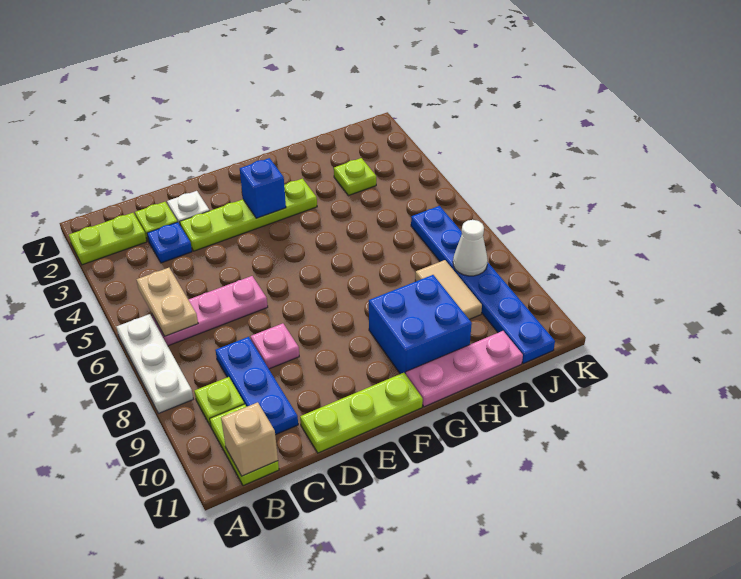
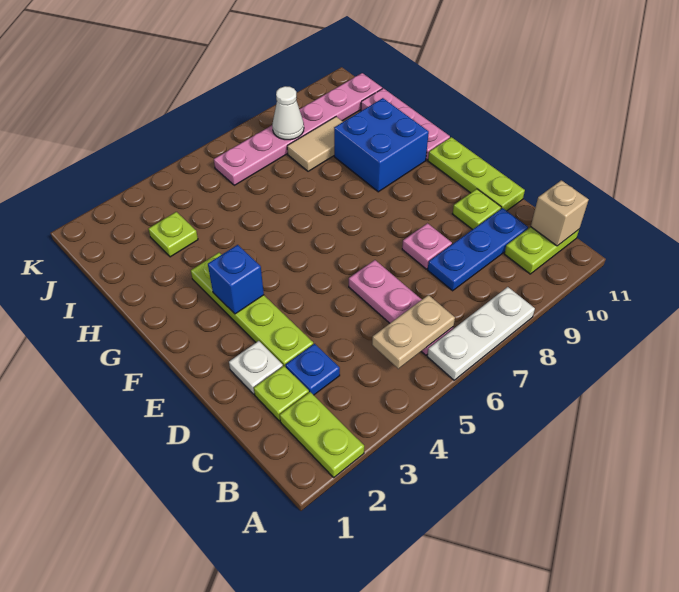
lime plate B9 level 1 -> lime plate D10 level 1
blue plate J6:J11 level 1 -> pink plate J6:J11 level 1

